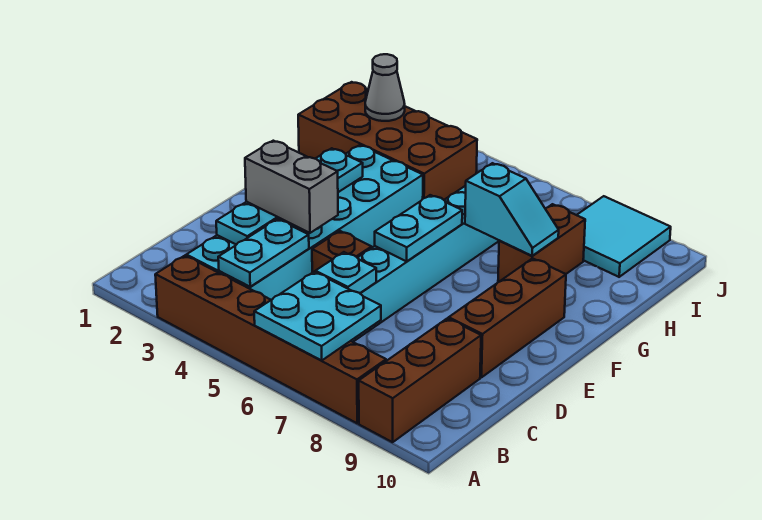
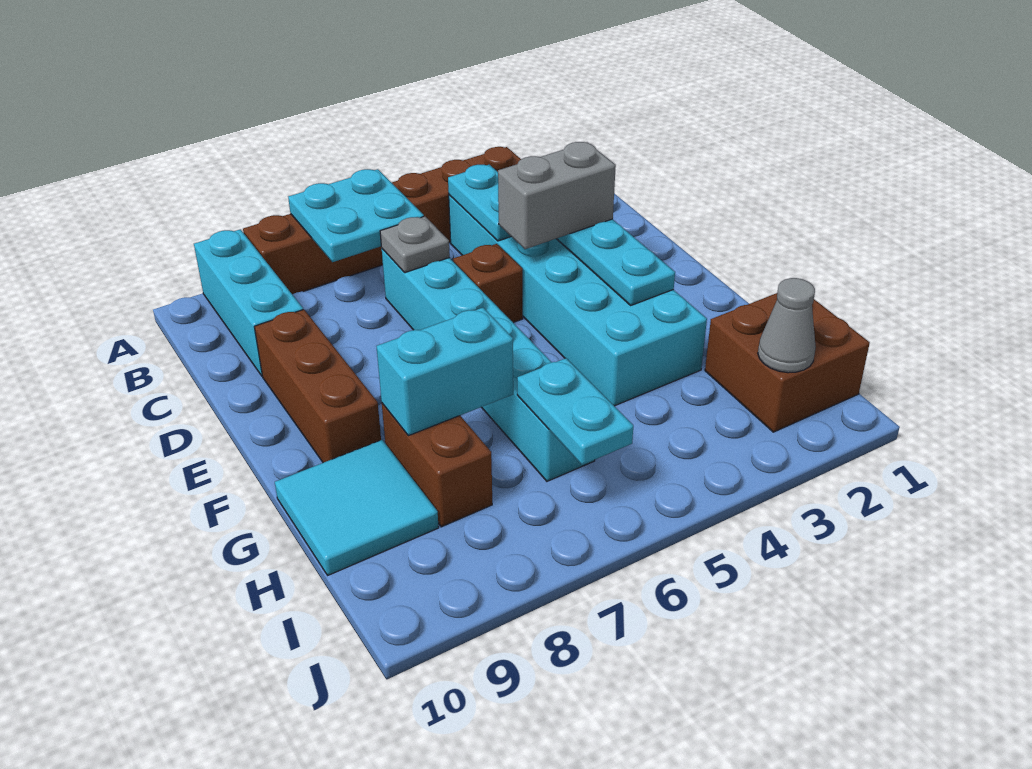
brown brick A9:C9 level 1 -> cyan brick A9:C9 level 1
cyan plate C6 level 2 -> grey plate C6 level 2
cyan plate E6:F6 level 2 -> cyan plate H6:I6 level 2
cyan slope G7:G8 level 2 top 7 -> cyan brick G7:G8 level 2
brown brick H1:I4 level 1 -> brown brick H1:I2 level 1
cyan tile I8:J9 level 1 -> cyan tile G9:H10 level 1

